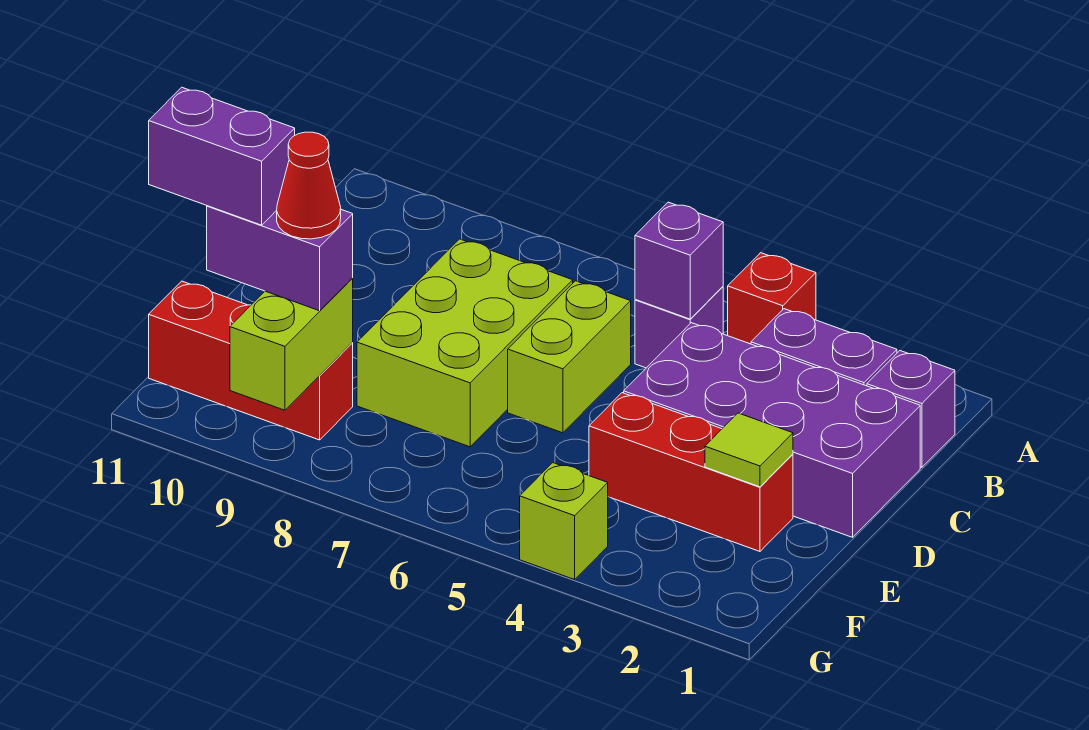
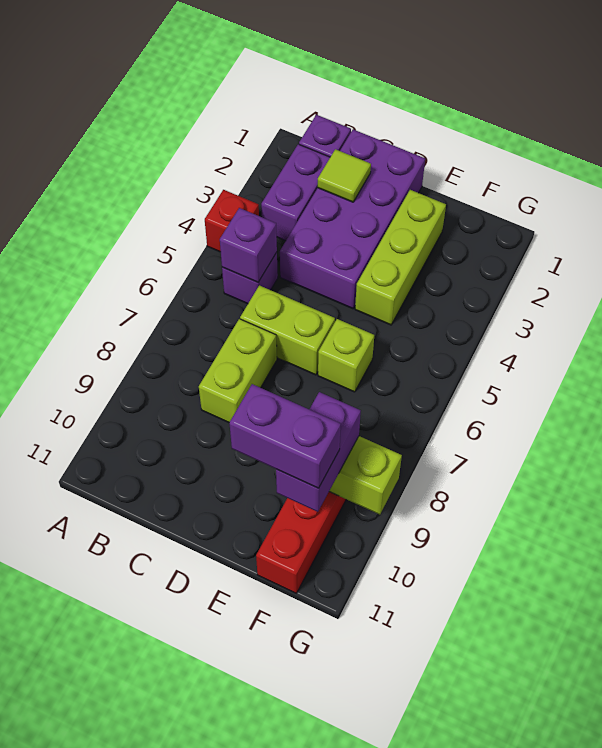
lime brick C7:E8 level 1 -> lime brick C7:C8 level 1
red brick E2:E4 level 1 -> lime brick E2:E4 level 1
lime tile E2 level 2 -> lime tile C2 level 2
red cone F9 level 4 -> none
purple brick F10:F11 level 4 -> purple brick E10:F10 level 4
lime brick G4 level 1 -> lime brick E6 level 1

